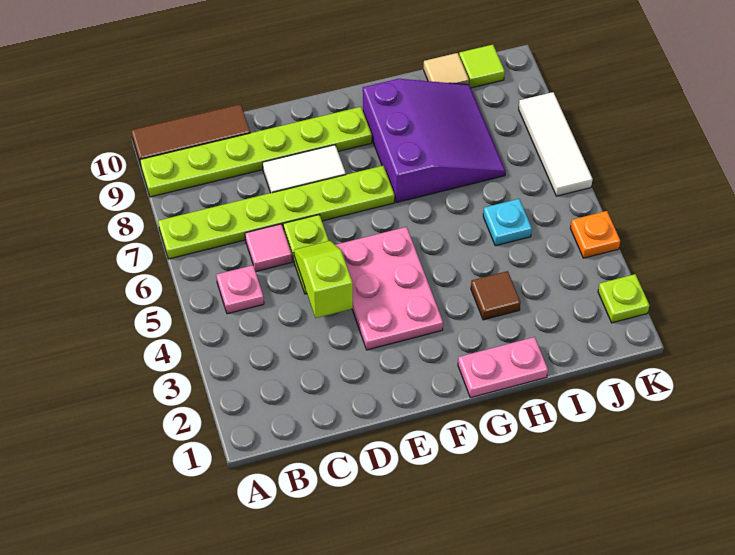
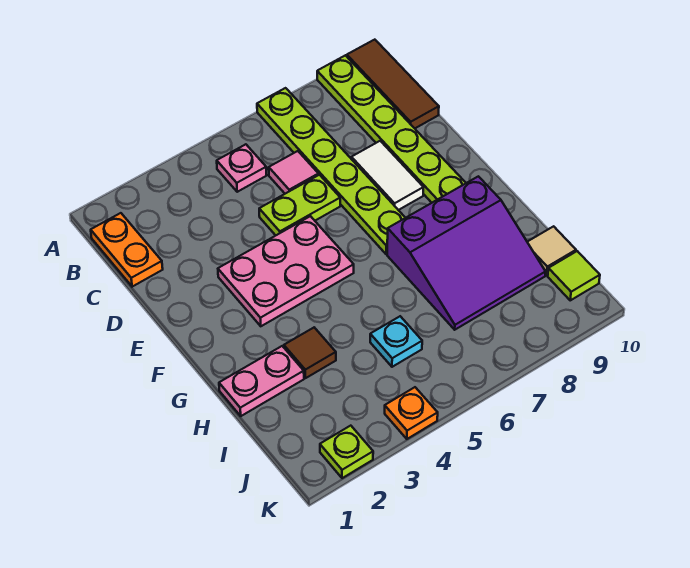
none -> orange plate B1:C1 level 1
lime slope D4:D5 level 2 top 4 -> none
pink plate G1:H1 level 1 -> pink plate H1:H2 level 1
white tile K6:K8 level 1 -> none

